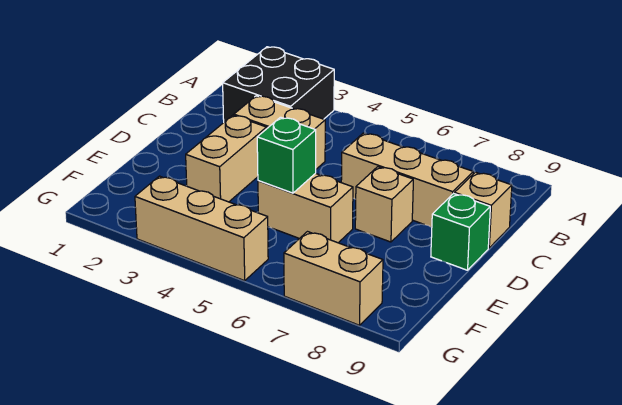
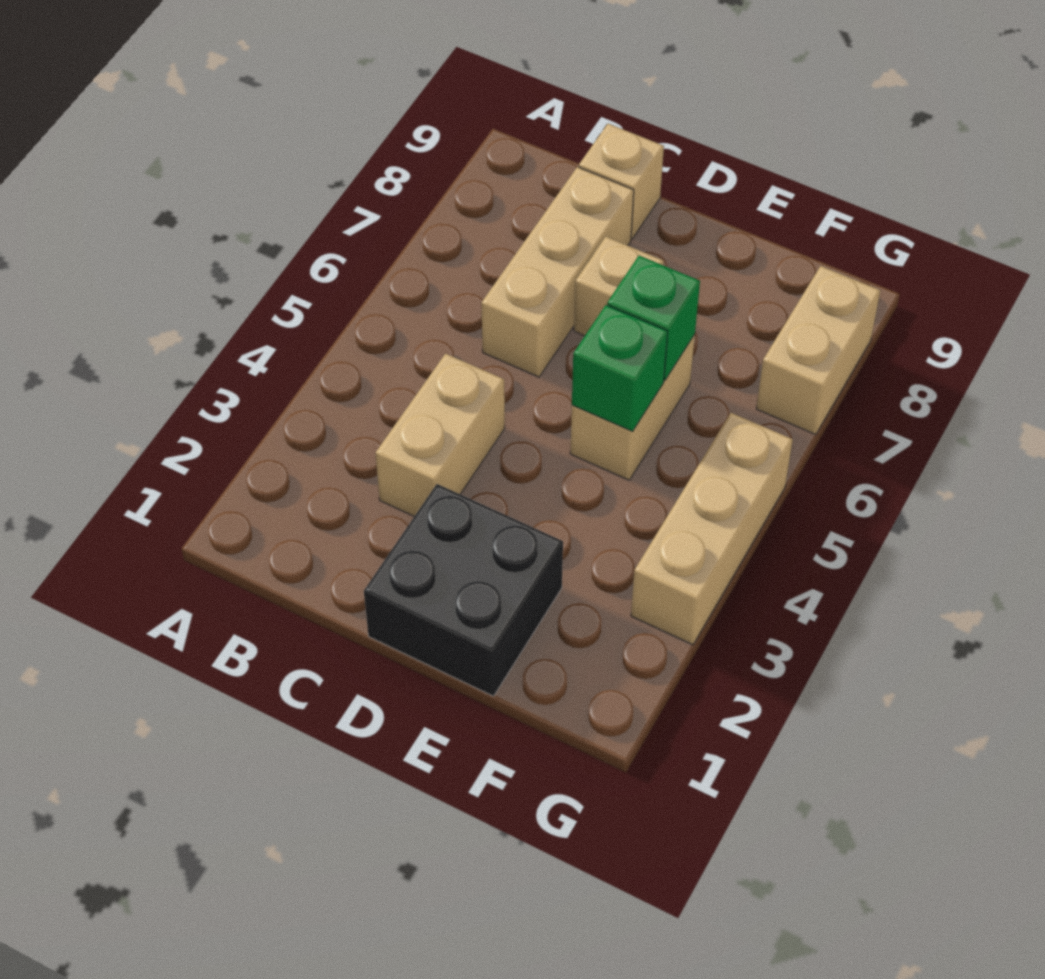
black brick A2:B3 level 1 -> black brick D1:E2 level 1
tan brick D3:E3 level 1 -> none
green brick D9 level 1 -> green brick E6 level 2

